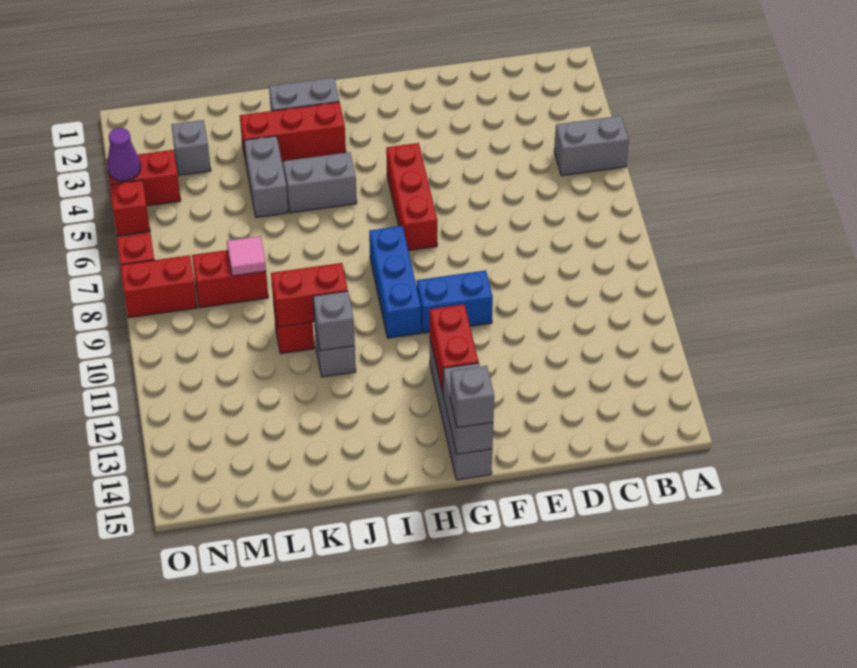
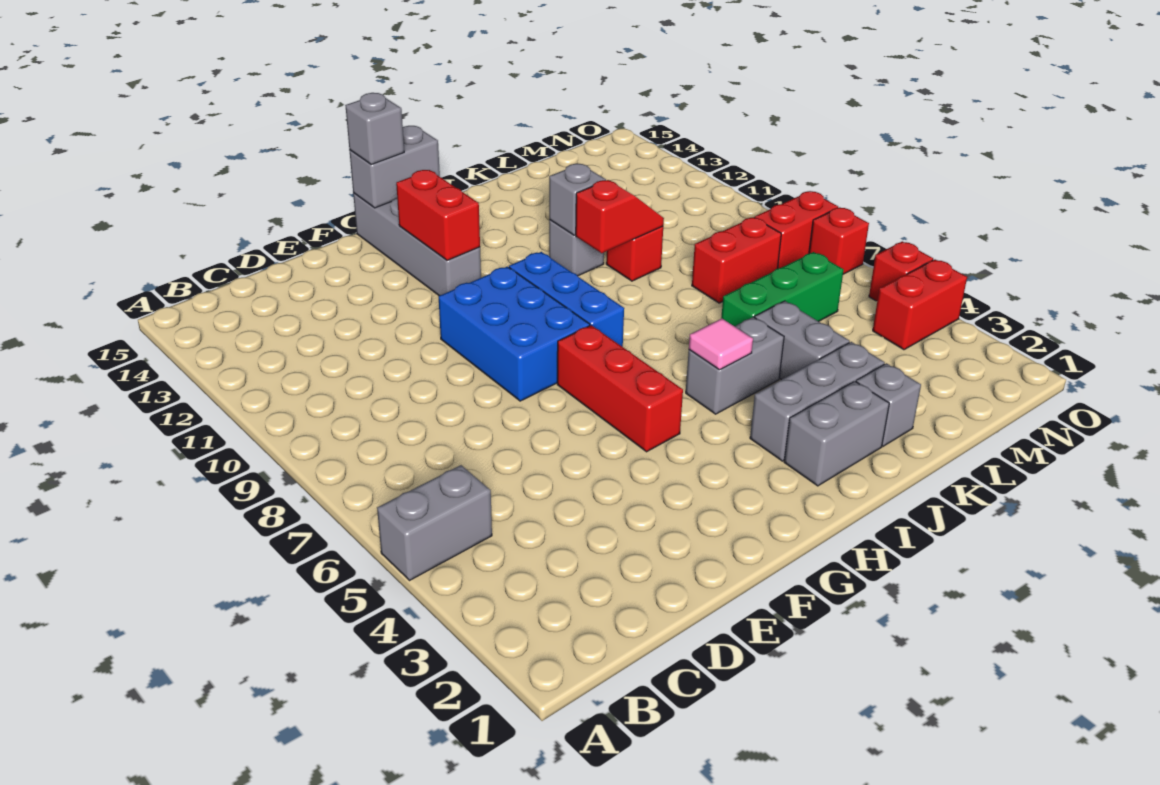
blue brick F10:G10 level 1 -> blue brick F8:G10 level 1
grey brick G14:G15 level 2 -> grey brick G15:H15 level 2
red brick I3:K3 level 1 -> grey brick I3:K3 level 1
red brick J10:K10 level 2 -> red slope J10:K10 level 2 top J
none -> green brick K6:M6 level 1
pink tile L8 level 2 -> pink tile I5 level 2
grey brick M3 level 1 -> grey brick K2 level 1
purple cone O4 level 2 -> none

